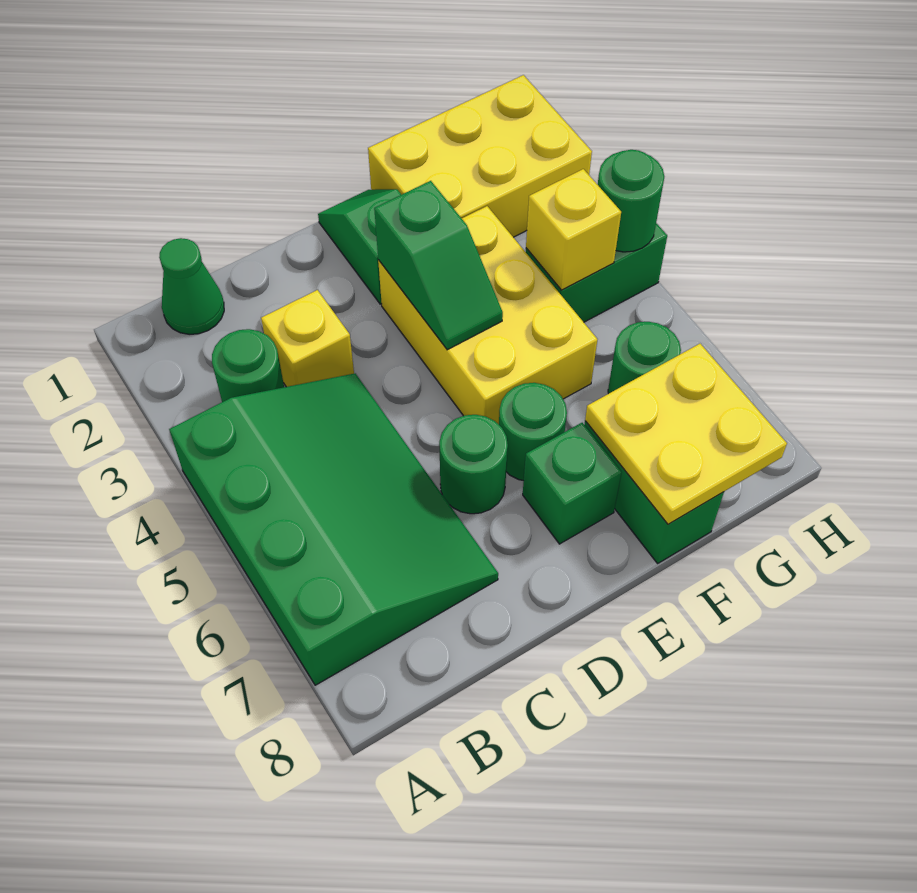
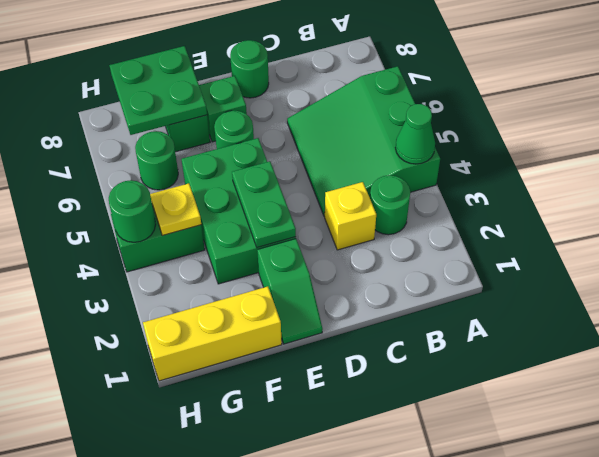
green slope A4:C7 level 1 top A -> green slope A4:C6 level 1 top A
green cone B1 level 1 -> green cone A4 level 2
green round brick D6 level 1 -> green round brick D8 level 1
yellow brick E3:F5 level 1 -> green brick E3:F5 level 1
green slope E3:E4 level 2 top 3 -> green plate E3:E4 level 2
yellow brick F1:H2 level 1 -> yellow brick F1:H1 level 1
yellow plate F7:G8 level 2 -> green plate F7:G8 level 2
yellow brick G4 level 2 -> yellow plate G4 level 2

